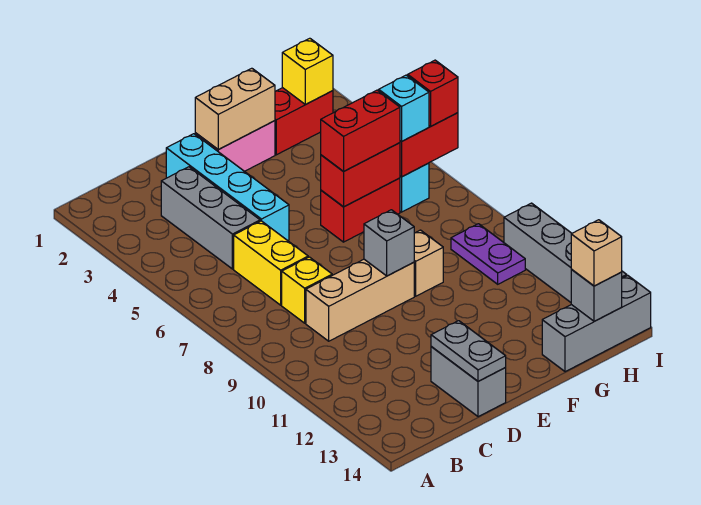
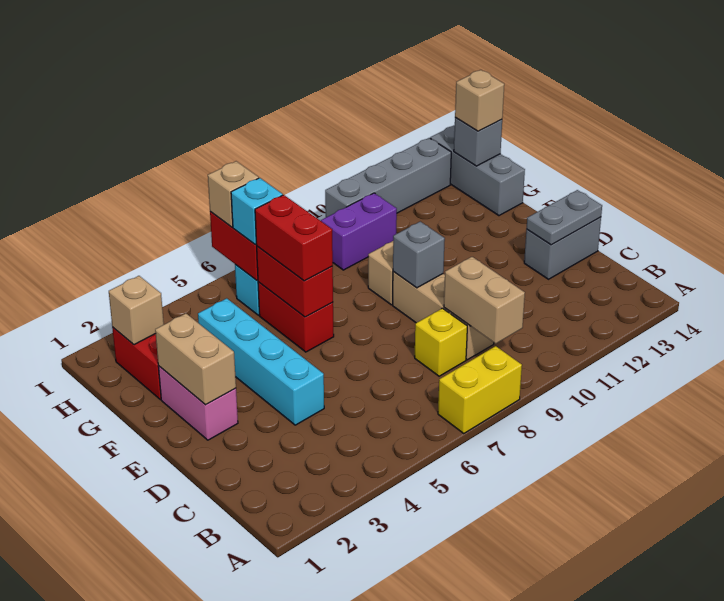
none -> tan brick B9:C9 level 2
grey brick C3:C5 level 1 -> none
yellow brick C6:C7 level 1 -> yellow brick A7:A8 level 1
cyan brick D2:D5 level 1 -> cyan brick D4:G4 level 1
yellow brick H2 level 2 -> tan brick H2 level 2
purple plate H9:H10 level 1 -> purple brick H9:H10 level 1
red brick I6 level 3 -> tan brick I6 level 3

